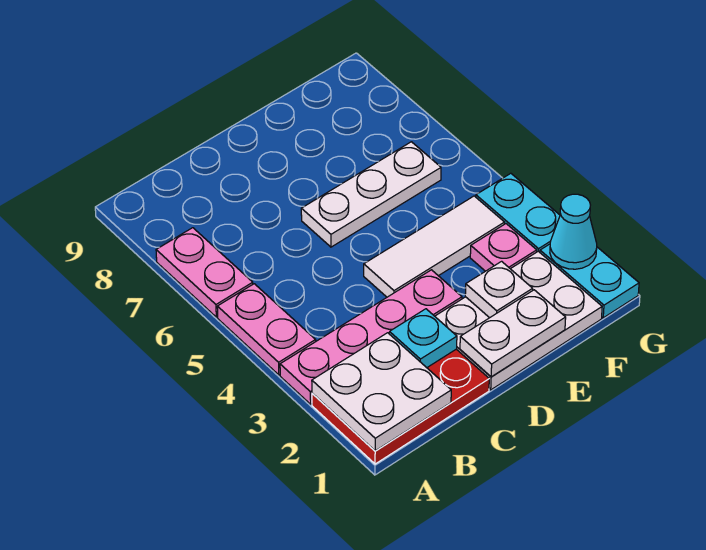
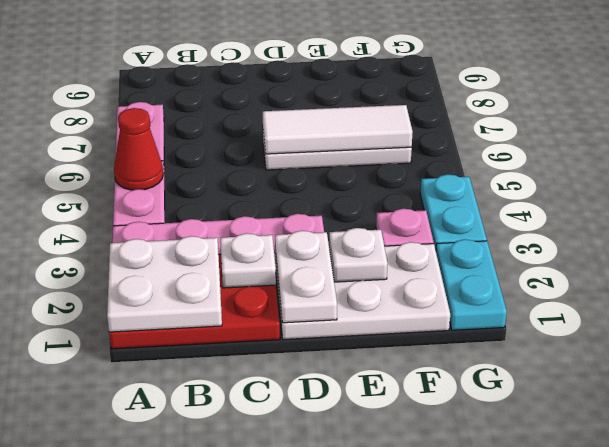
none -> red cone A5 level 2
cyan plate C2 level 2 -> white plate C2 level 2
white plate D1:E1 level 2 -> white plate D1:D2 level 2
white tile D4:F4 level 1 -> white tile D6:F6 level 2
cyan cone G2 level 2 -> none

